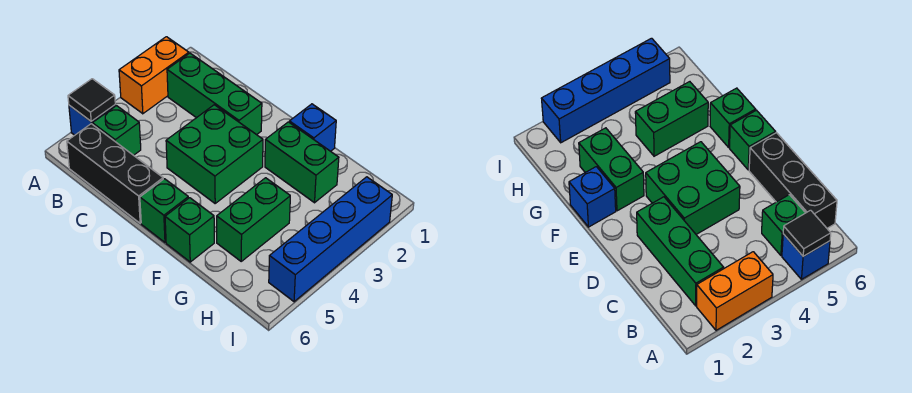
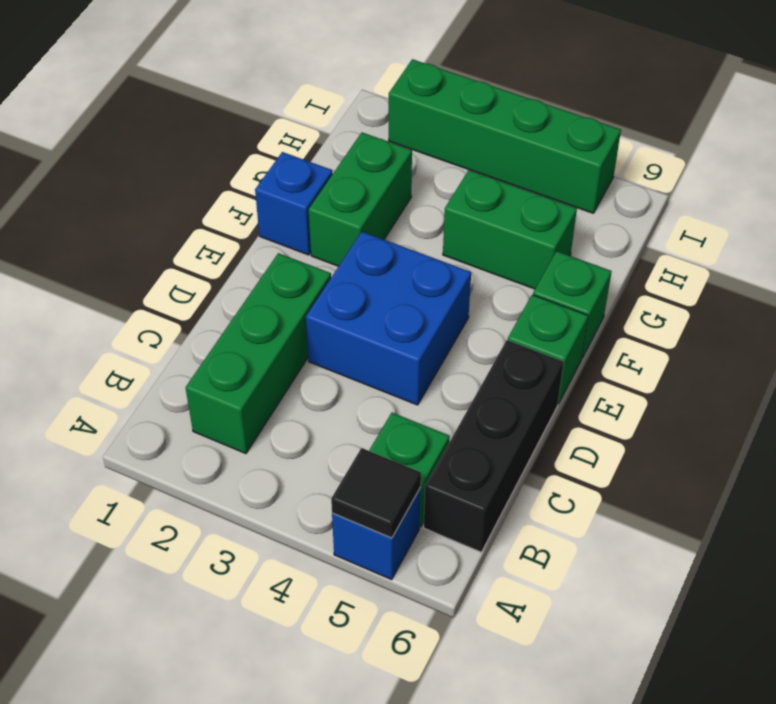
orange brick A2:A3 level 1 -> none
green brick D3:E4 level 1 -> blue brick D3:E4 level 1
blue brick I2:I5 level 1 -> green brick I2:I5 level 1

